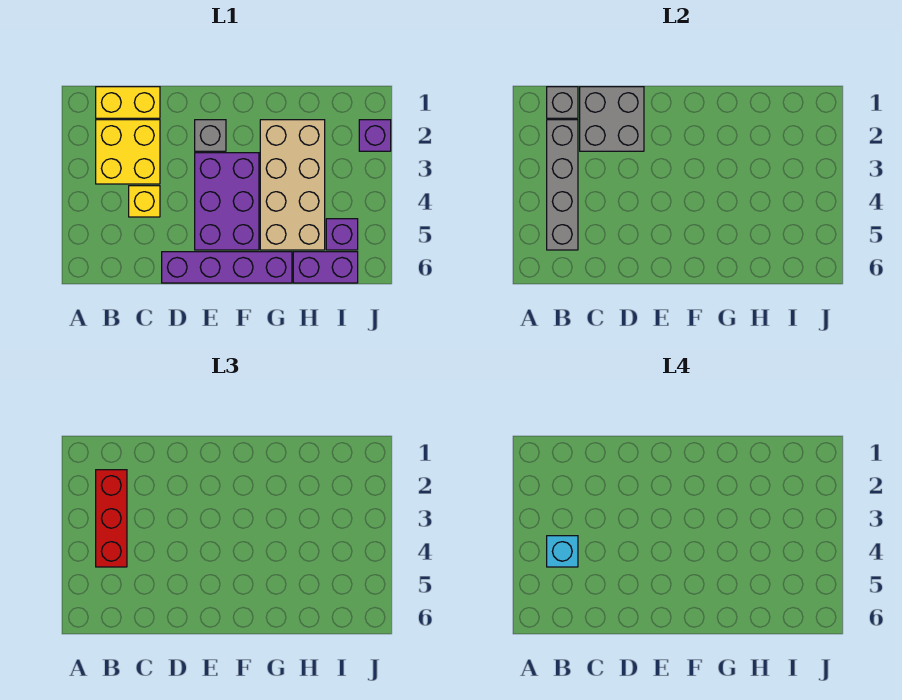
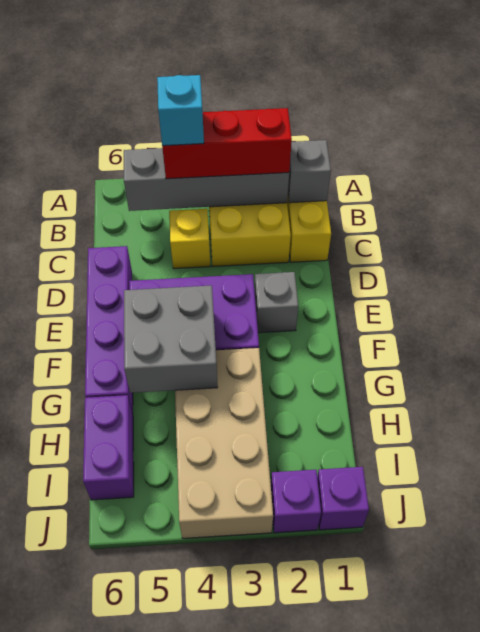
grey brick C1:D2 level 2 -> grey brick F4:G5 level 2
tan brick G2:H5 level 1 -> tan brick G3:J4 level 1
purple brick I5 level 1 -> purple brick J1 level 1

